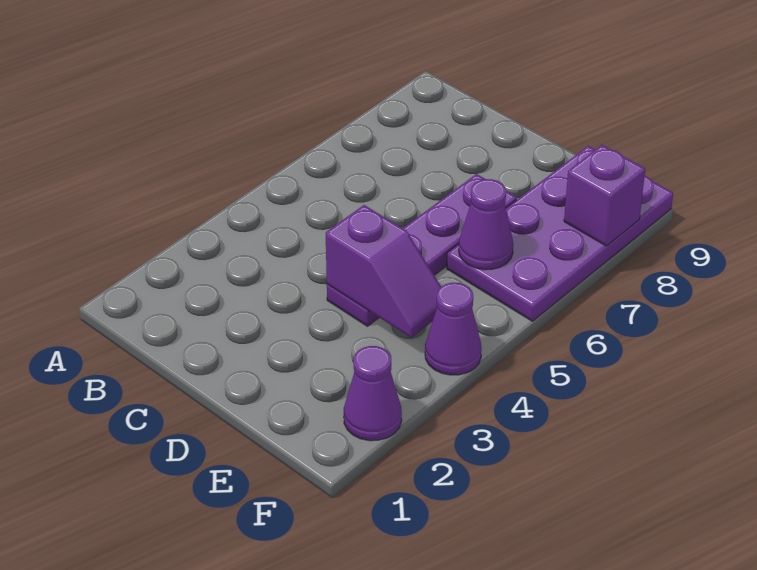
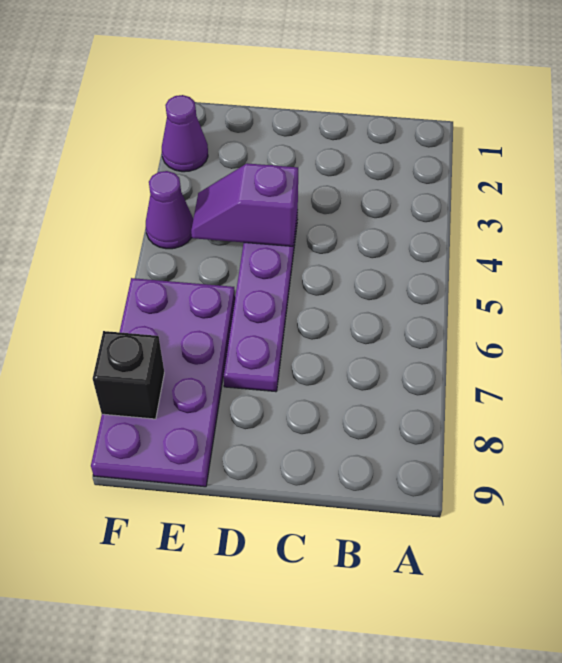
purple cone E6 level 2 -> none
purple brick F8 level 2 -> black brick F8 level 2

